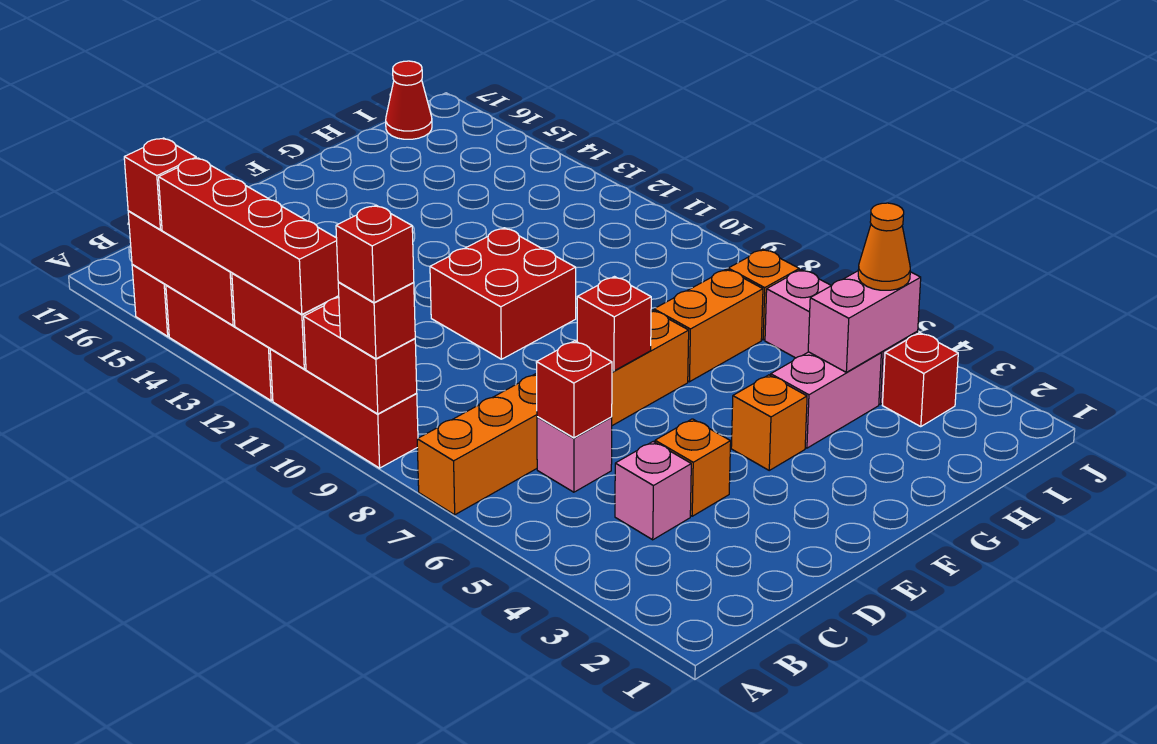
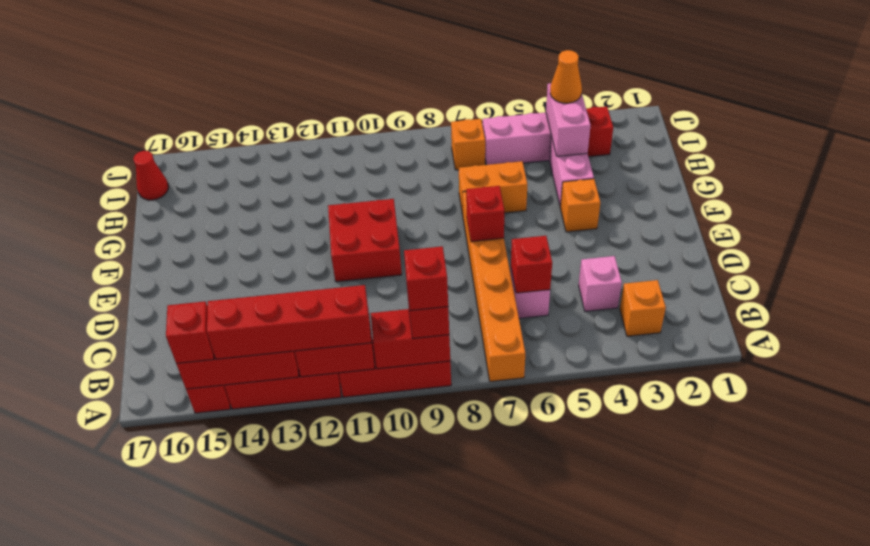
orange brick D4 level 1 -> orange brick B3 level 1
orange brick G7:H7 level 1 -> orange brick G6:G7 level 1

